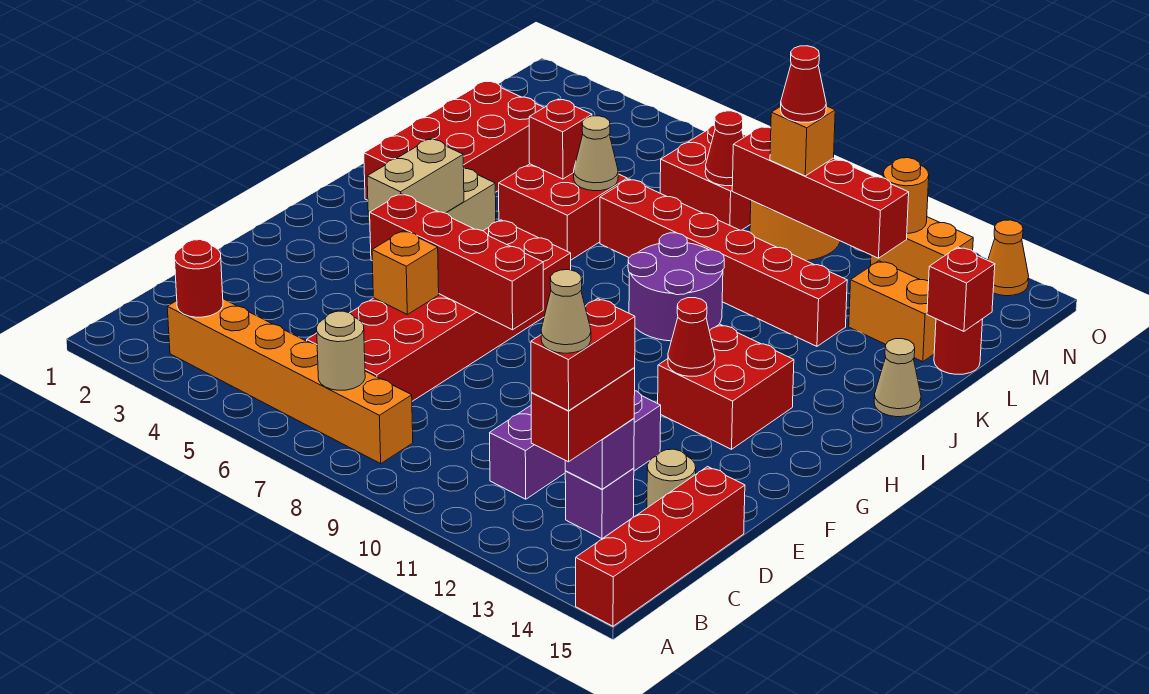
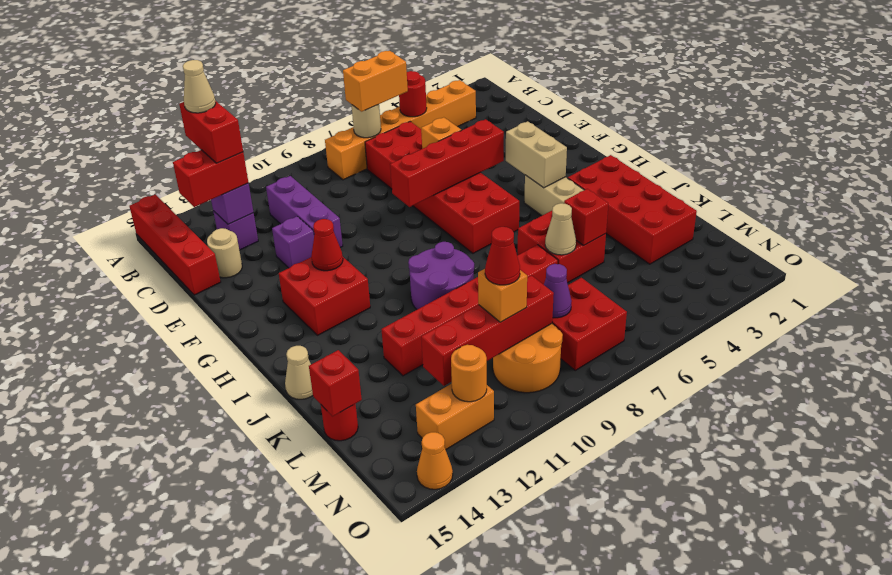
red round brick B3 level 2 -> red round brick B5 level 2
red brick B13:C13 level 3 -> red brick C13:C14 level 3
orange brick L13:L14 level 1 -> orange brick B6:B7 level 3
red cone M8 level 2 -> purple cone M8 level 2

